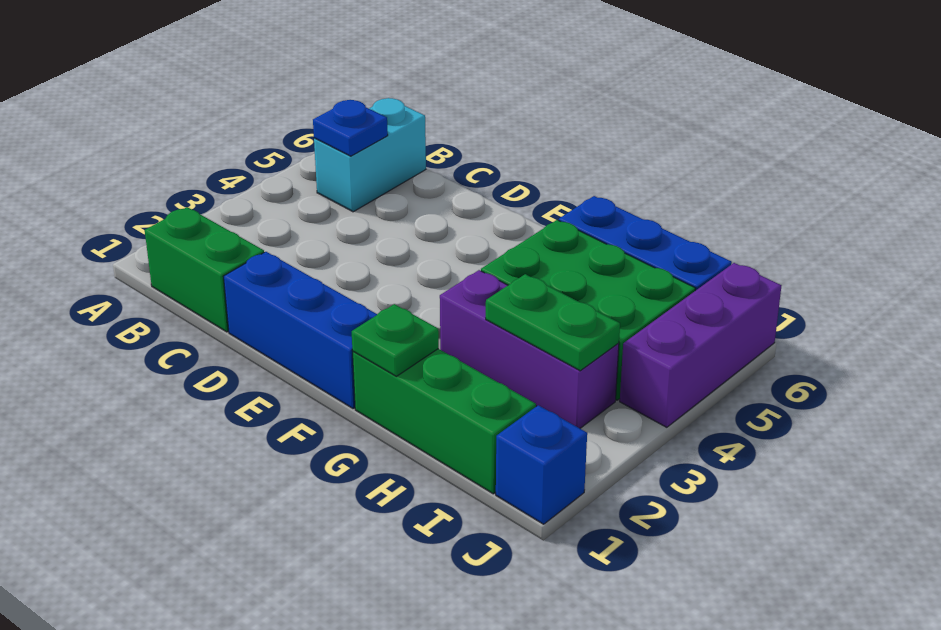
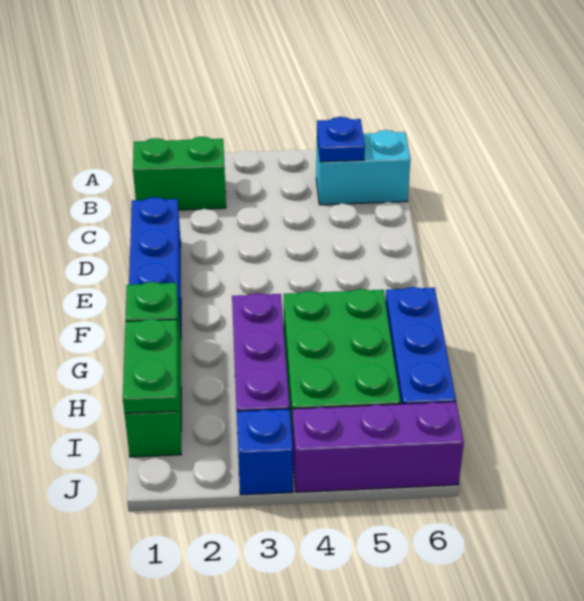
green brick B1:C1 level 1 -> green brick B1:B2 level 1
green plate H3:I3 level 2 -> green plate H1:I1 level 2
blue brick J1 level 1 -> blue brick J3 level 1

